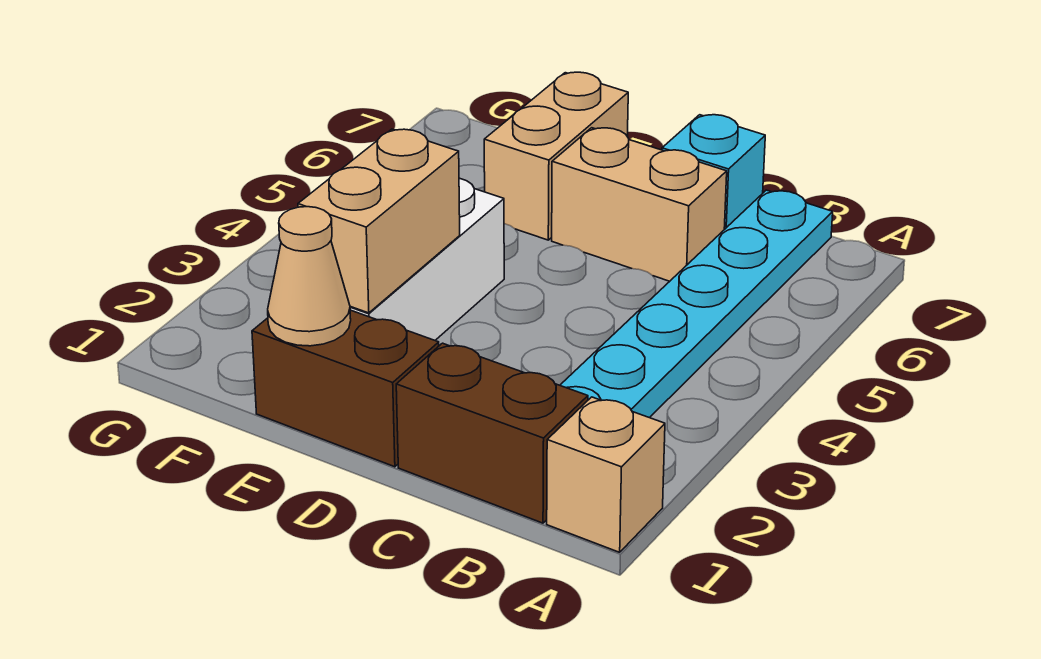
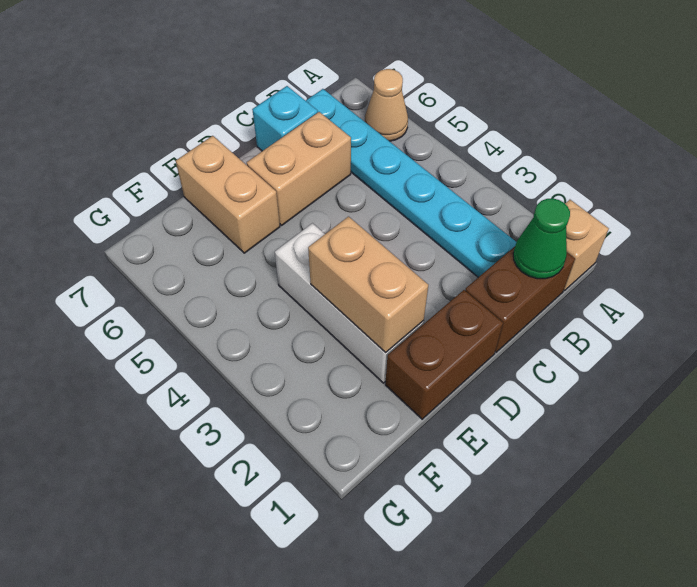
none -> green cone B1 level 2
tan cone E1 level 2 -> tan cone A6 level 1

